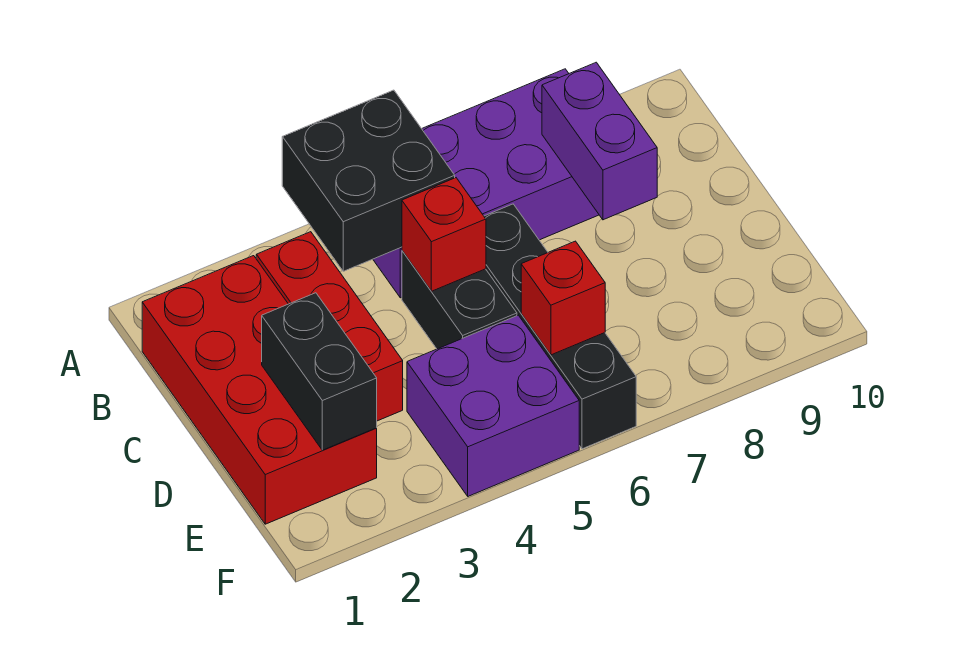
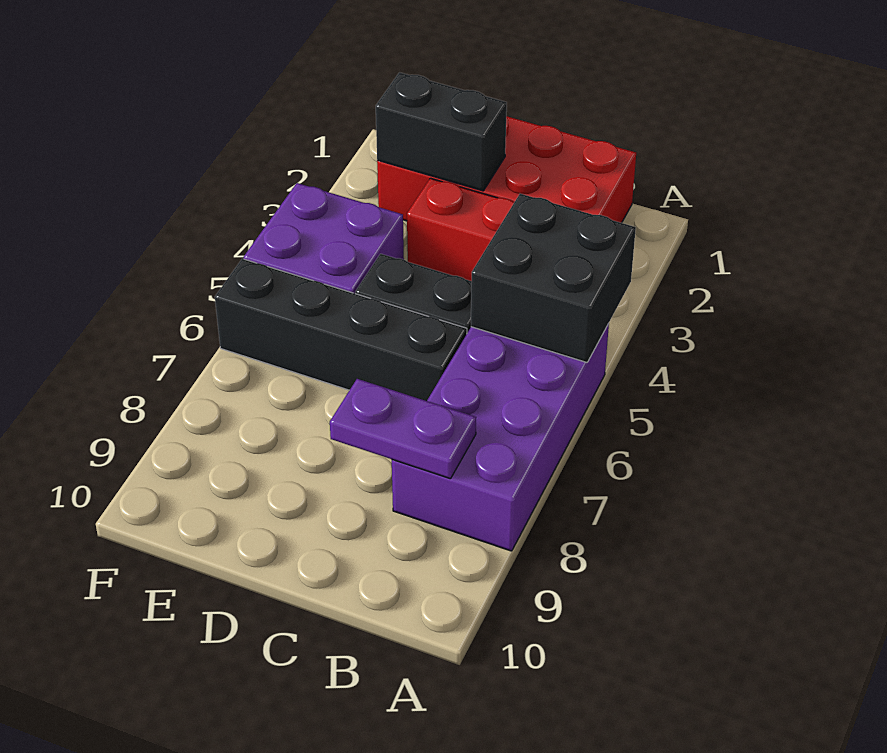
purple brick B8:C8 level 2 -> purple plate B8:C8 level 2
red brick C5 level 2 -> none
red brick E6 level 2 -> none

